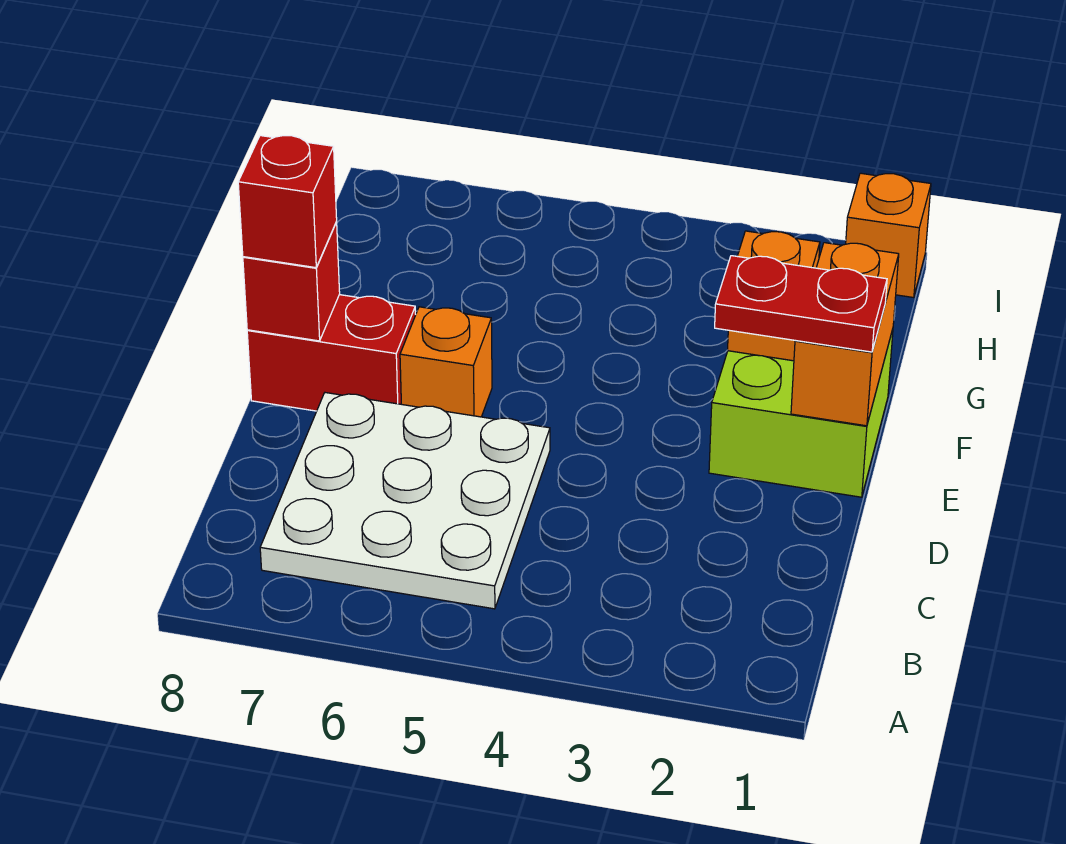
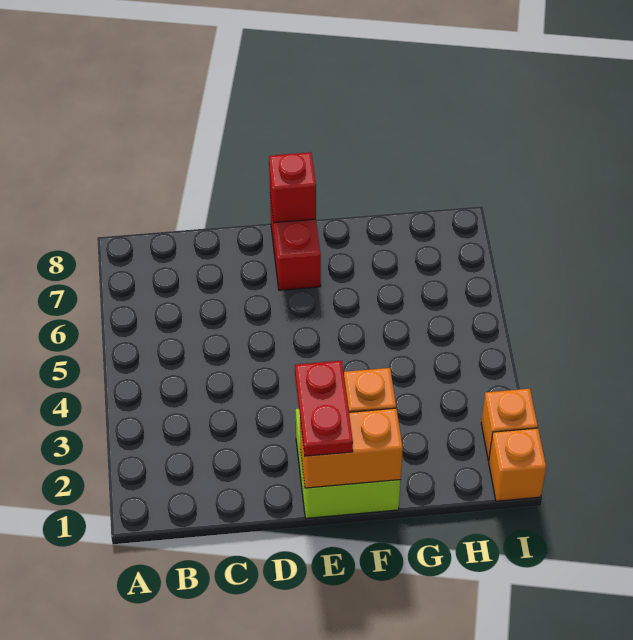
white plate B5:D7 level 1 -> none
orange brick E6 level 1 -> orange brick I2 level 1
red brick E8 level 3 -> none

